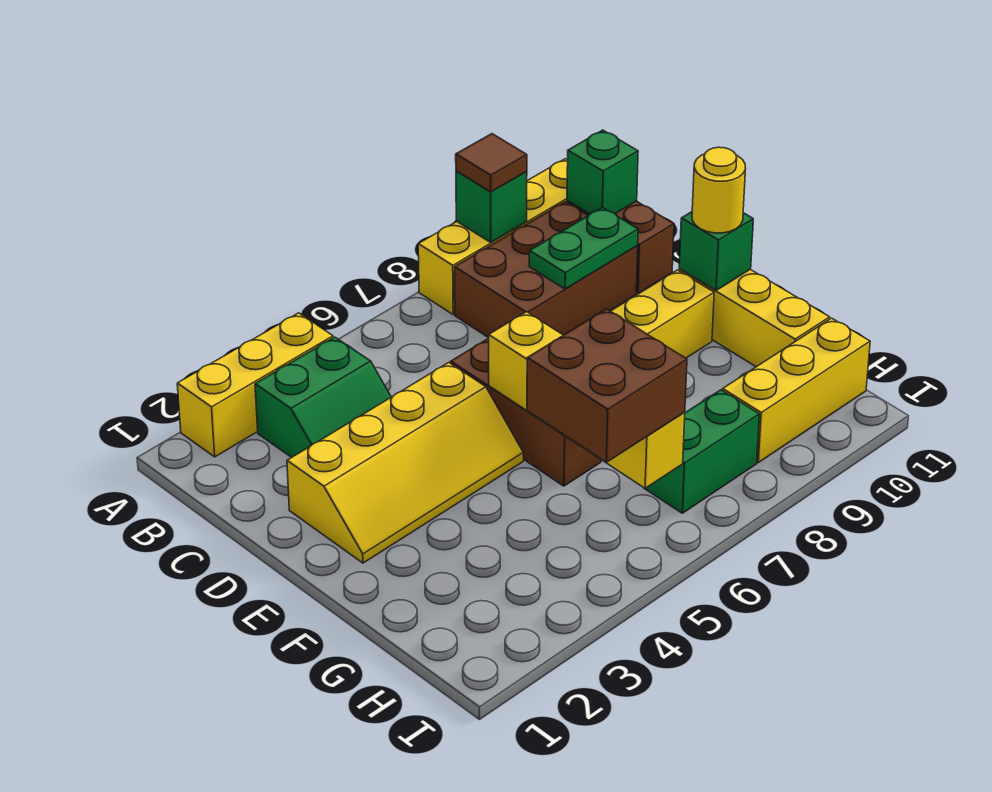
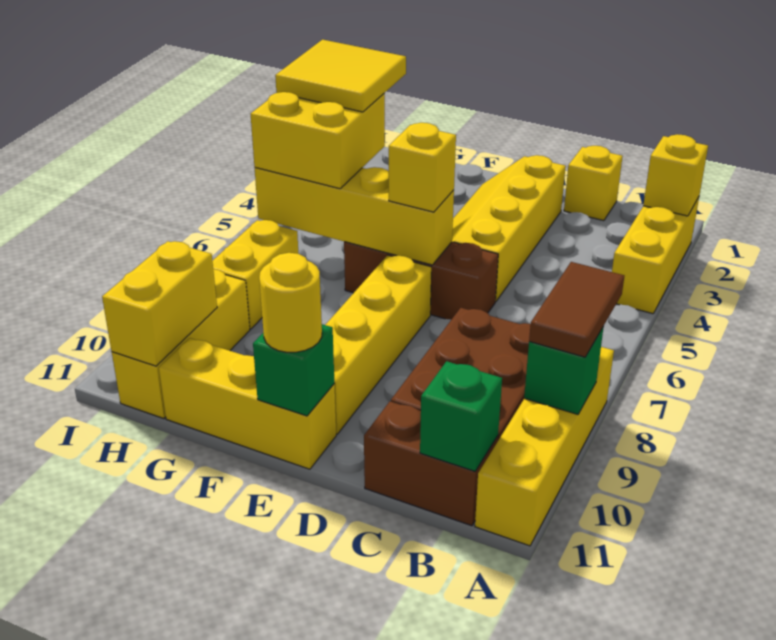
none -> yellow brick A2 level 2
brown tile A9 level 3 -> brown tile A8:A9 level 3
green slope B3:C4 level 1 top B -> none
none -> yellow brick C1 level 1
green plate C9:C10 level 2 -> none
none -> yellow brick E6 level 3
none -> yellow tile G4:H5 level 4
brown brick G5:H6 level 3 -> yellow brick G5:H6 level 3
green brick H7:H8 level 1 -> yellow brick H7:H8 level 1
none -> yellow brick H10:H11 level 2

